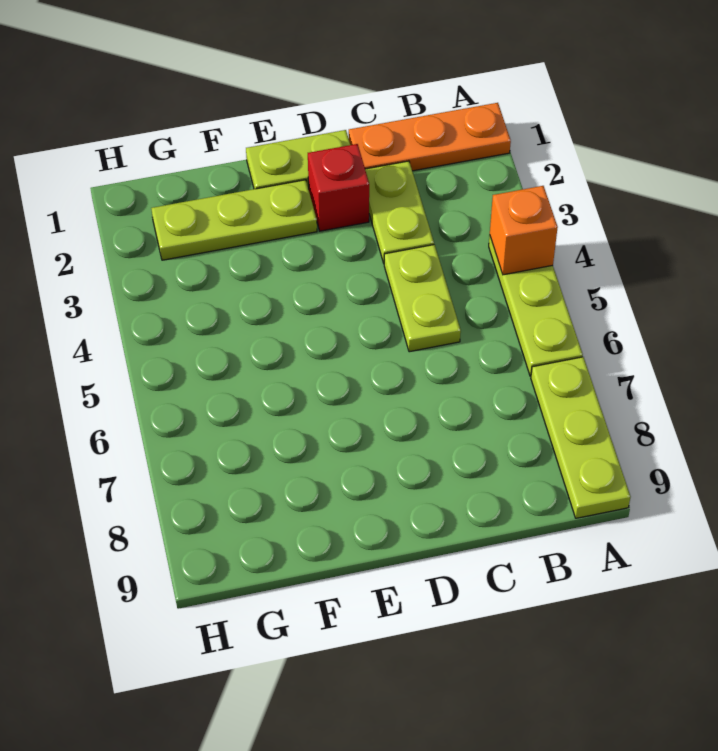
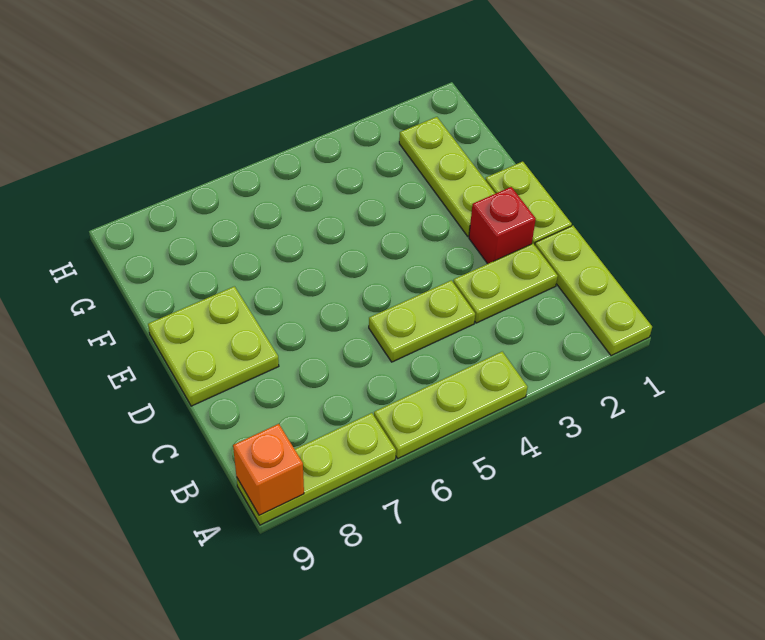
orange plate A1:C1 level 1 -> lime plate A1:C1 level 1
orange brick A4 level 2 -> orange brick A9 level 2
none -> lime plate D8:E9 level 1

